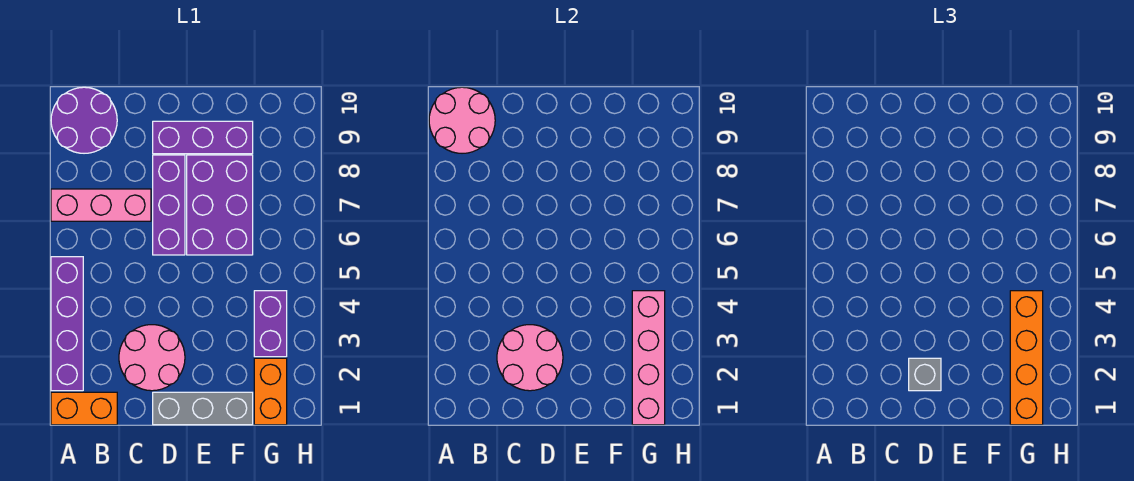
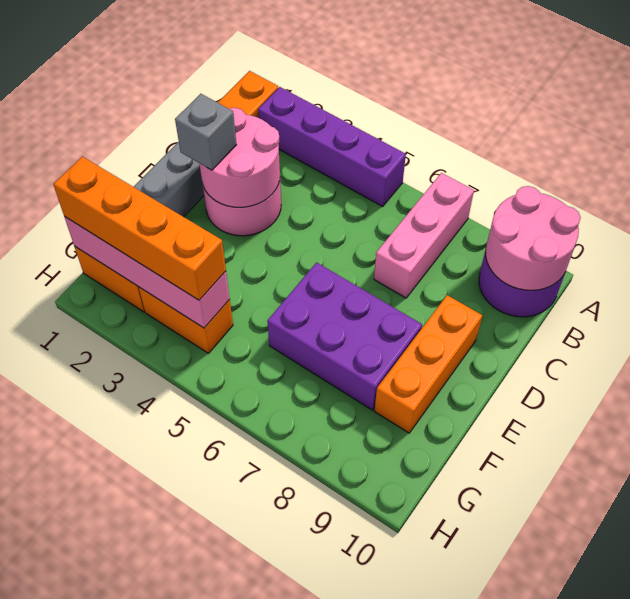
purple brick D6:D8 level 1 -> none
purple brick D9:F9 level 1 -> orange brick D9:F9 level 1
purple brick G3:G4 level 1 -> orange brick G3:G4 level 1

